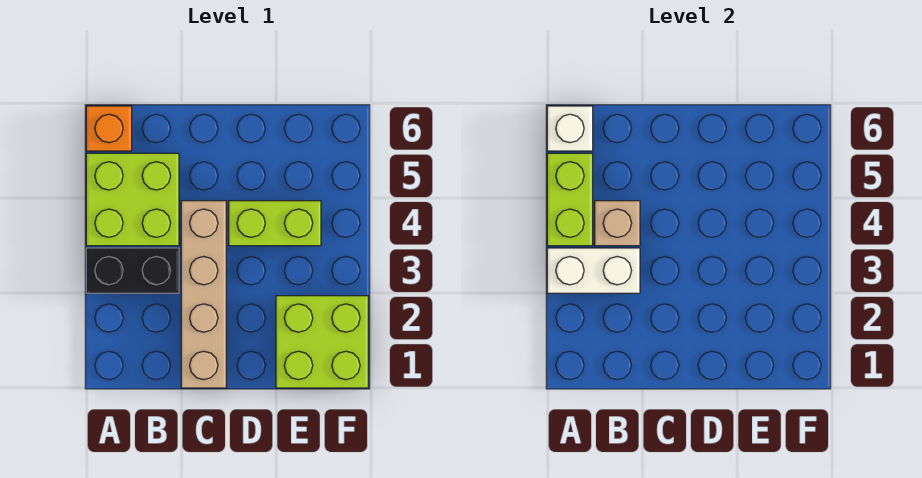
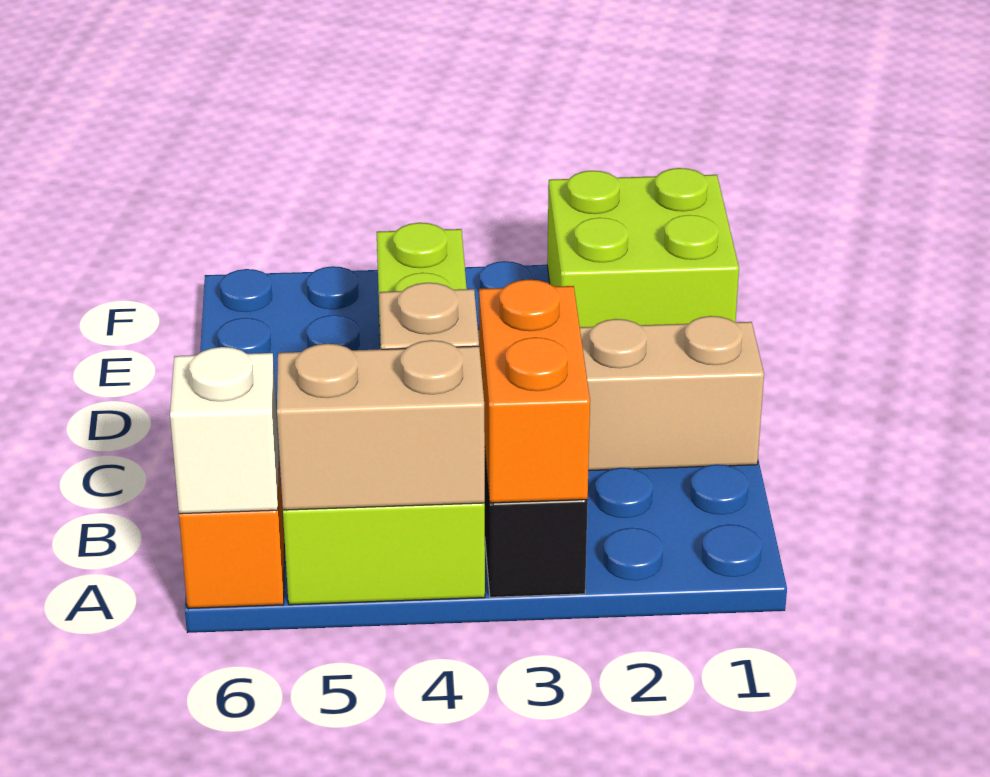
white brick A3:B3 level 2 -> orange brick A3:B3 level 2
lime brick A4:A5 level 2 -> tan brick A4:A5 level 2

